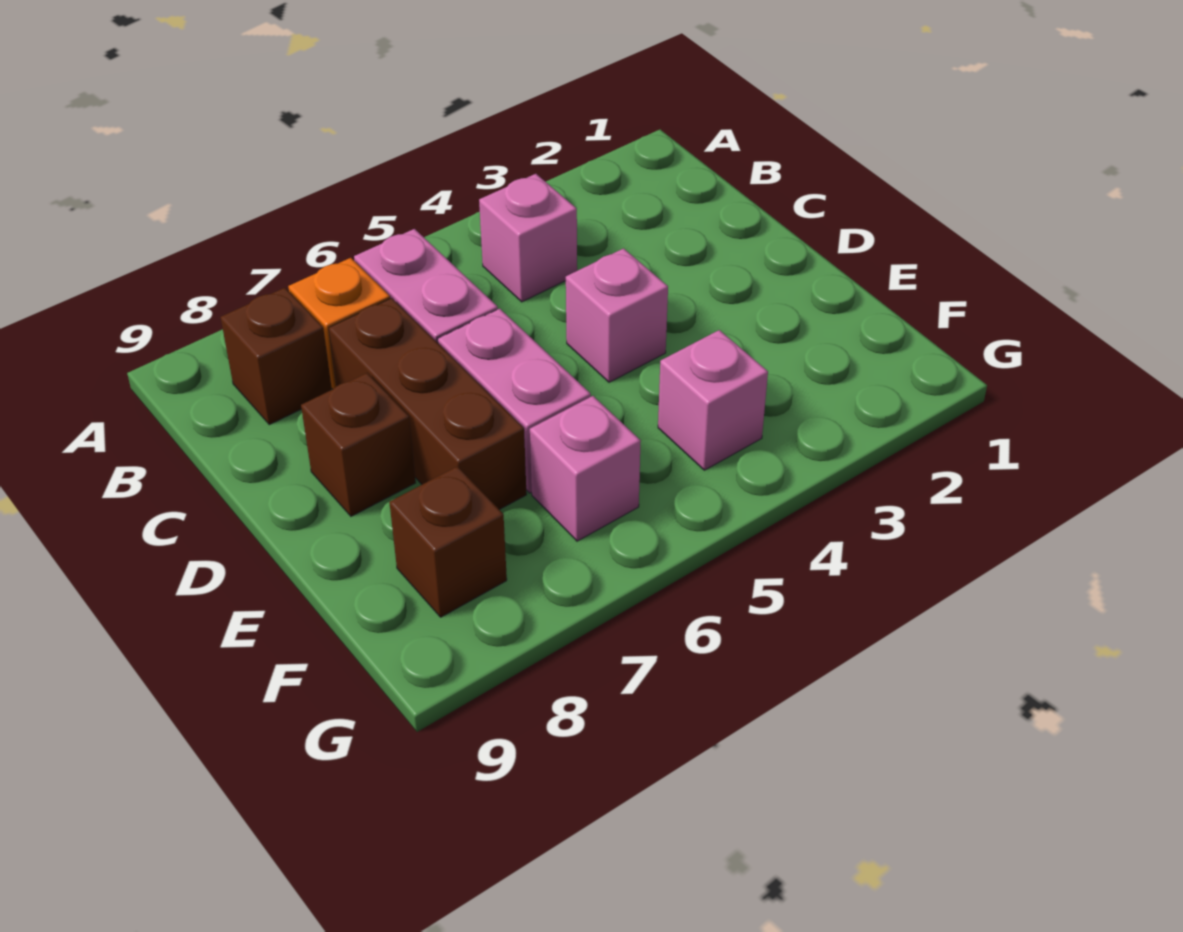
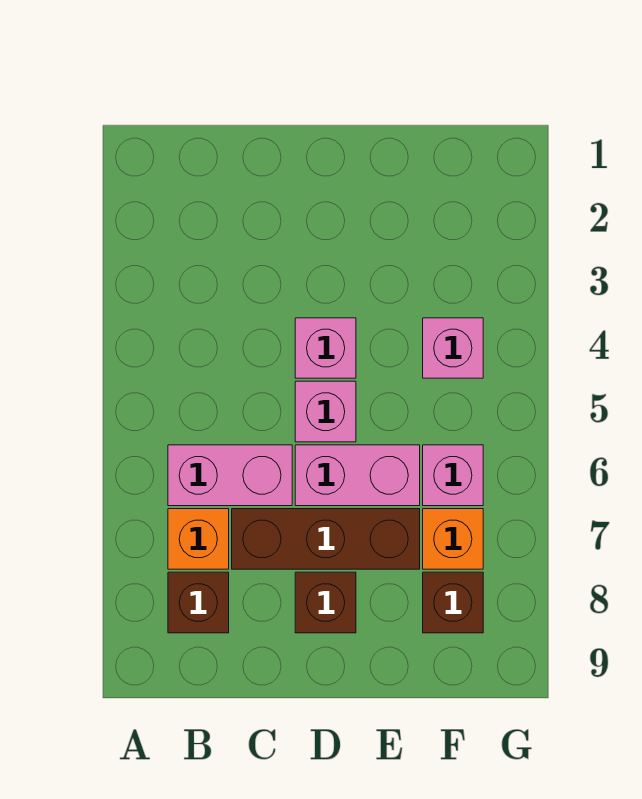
pink brick B4 level 1 -> pink brick D5 level 1
none -> orange brick F7 level 1

